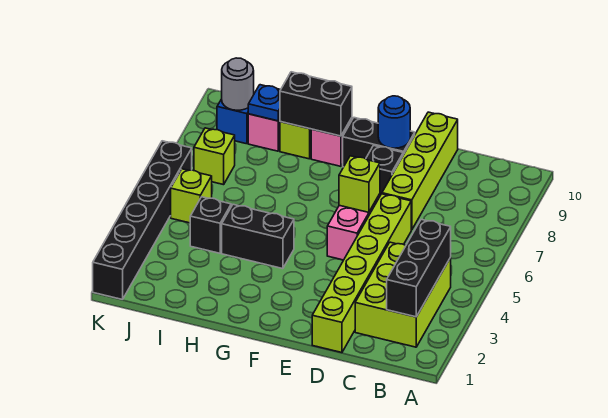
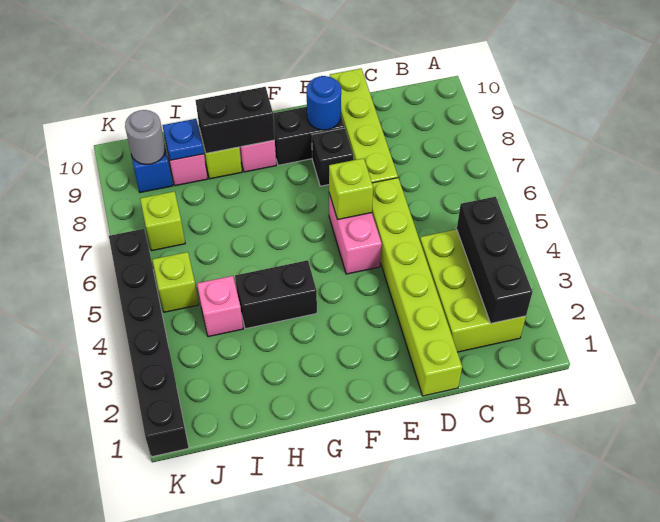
black brick I4 level 1 -> pink brick I4 level 1

